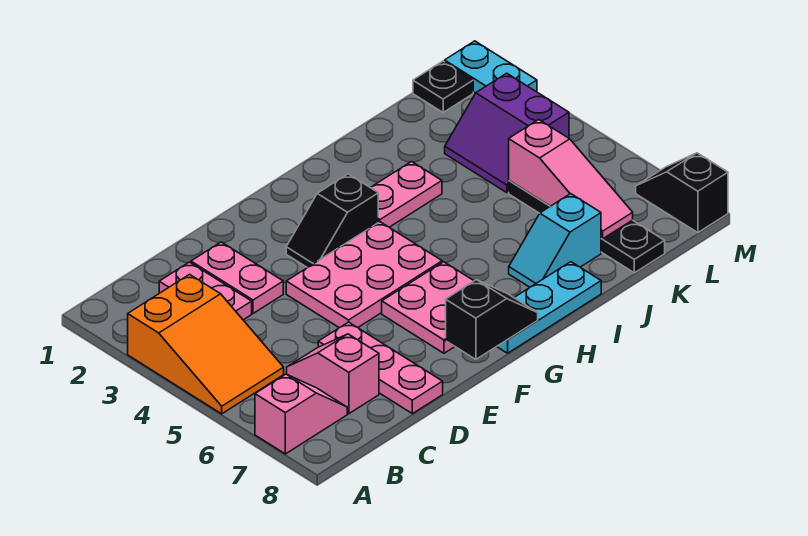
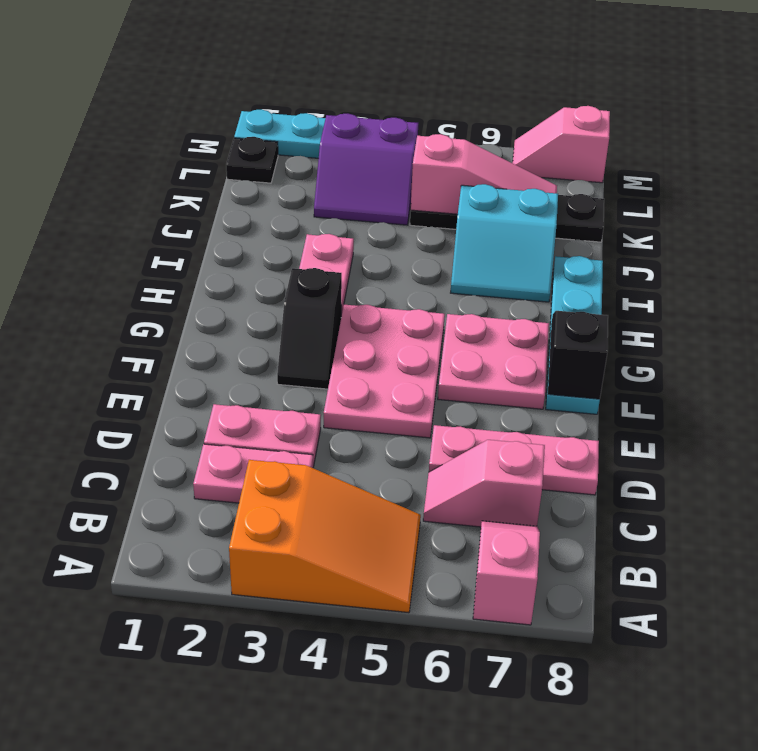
cyan plate G8:I8 level 1 -> cyan plate F8:I8 level 1
cyan slope I7:J7 level 1 top J -> cyan slope I6:J7 level 1 top J
black slope M7:M8 level 1 top 8 -> pink slope M7:M8 level 1 top 8

